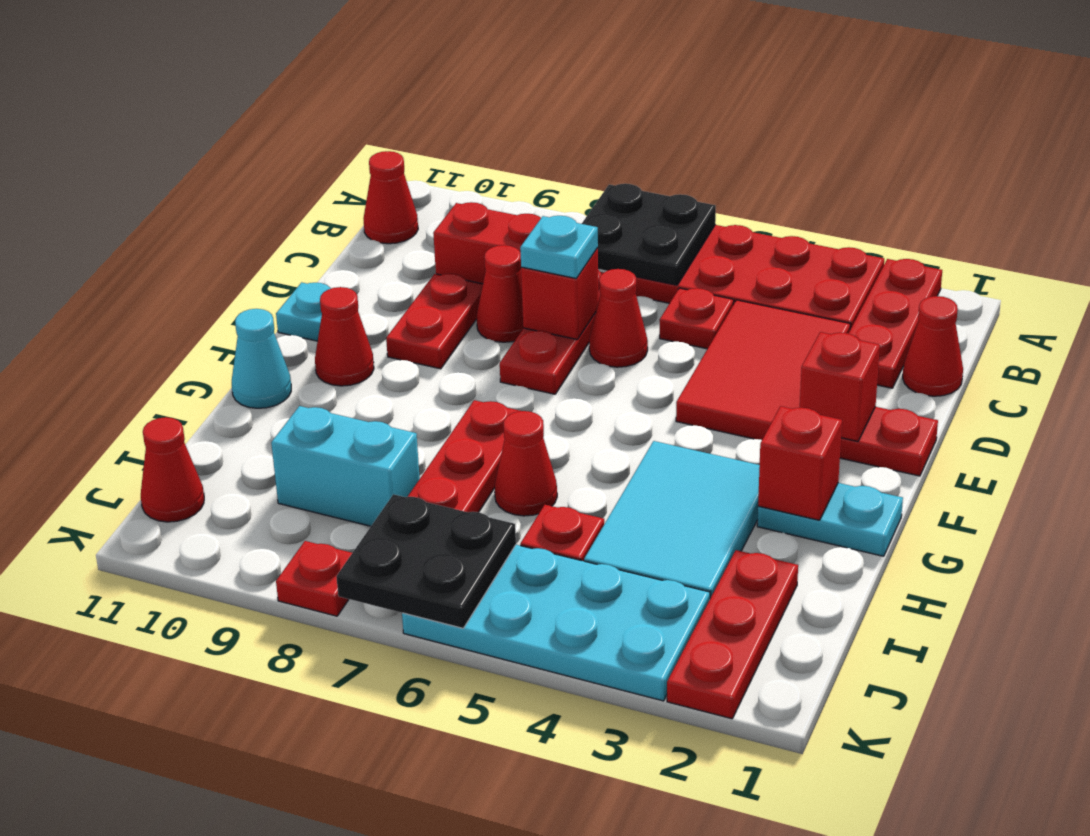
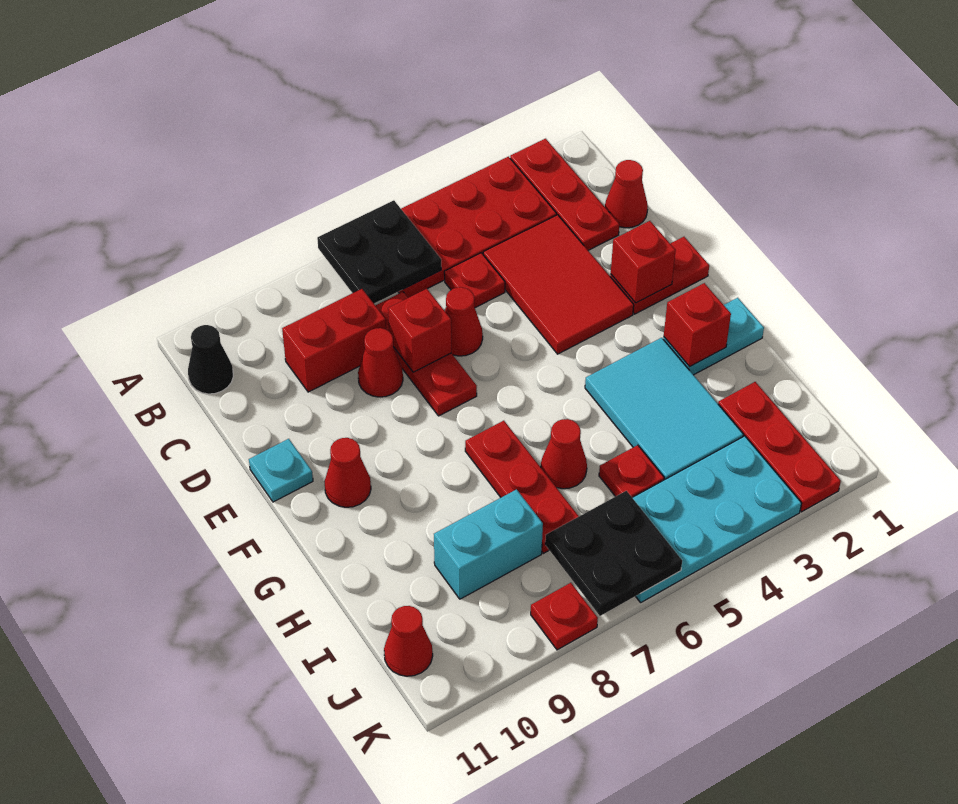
red cone B11 level 1 -> black cone B11 level 1
cyan plate D7 level 3 -> none
red plate D9:E9 level 1 -> none
cyan cone G11 level 1 -> none

